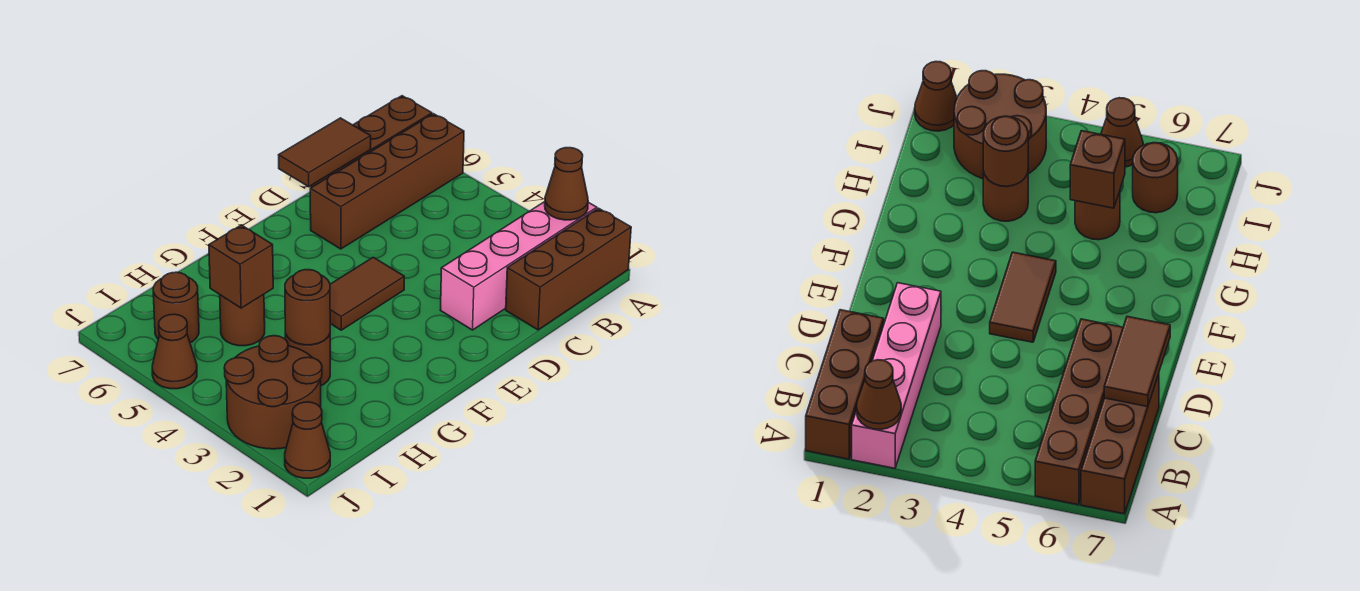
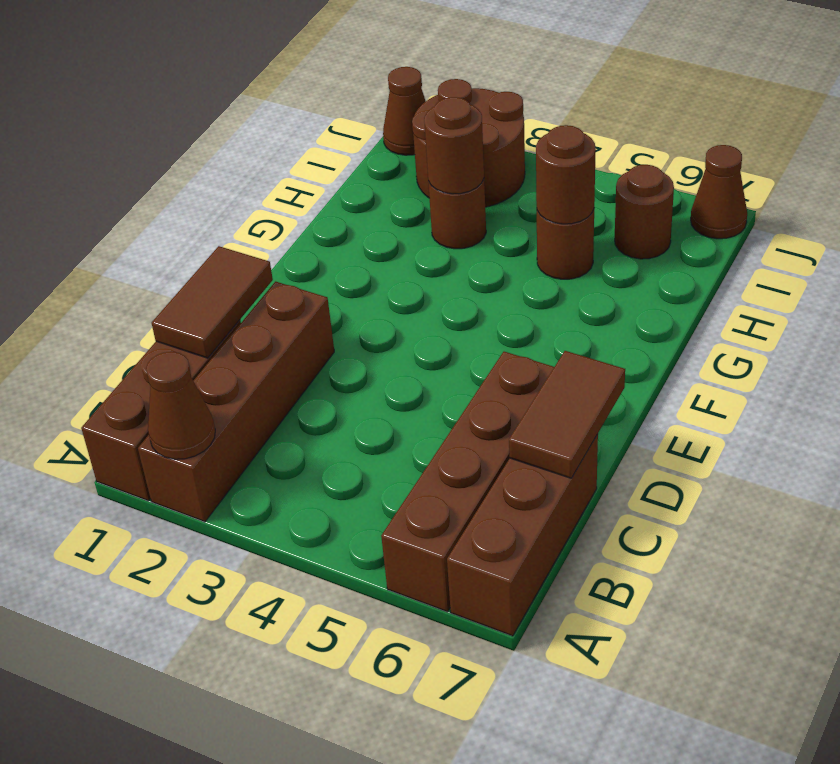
pink brick A2:D2 level 1 -> brown brick A2:D2 level 1
brown tile E4:F4 level 1 -> brown tile C1:D1 level 2
brown brick H5 level 2 -> brown round brick H5 level 2
brown cone J5 level 1 -> brown cone J7 level 1

